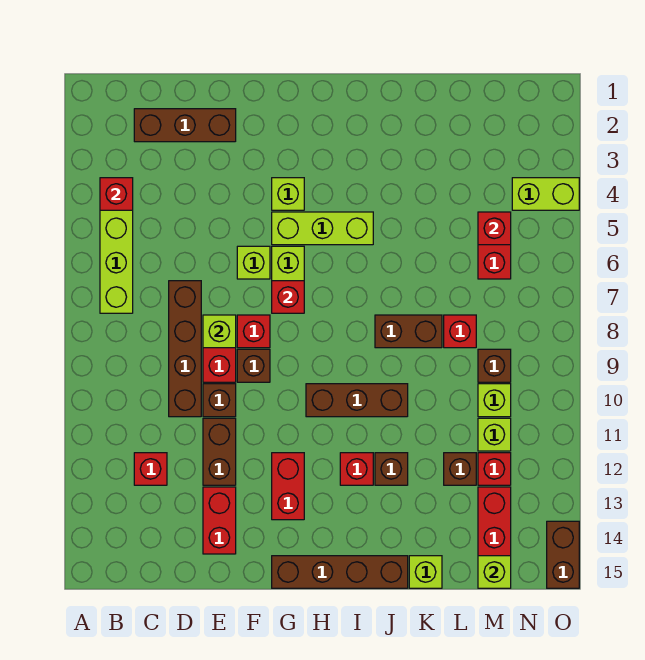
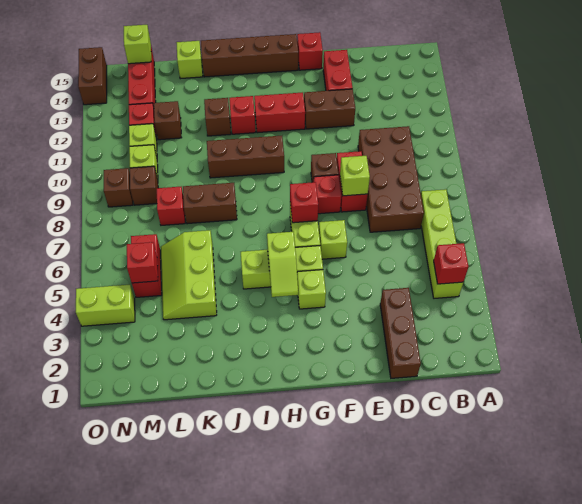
brown brick C2:E2 level 1 -> brown brick D1:D3 level 1
red brick C12 level 1 -> red brick F15 level 1
brown brick D7:D10 level 1 -> brown brick C7:D10 level 1
brown brick E10 level 1 -> brown brick N9 level 1
brown brick E11:E12 level 1 -> brown brick E12:F12 level 1
red brick G12:G13 level 1 -> red brick G12:H12 level 1
none -> lime slope H4:H5 level 2 top 5
none -> lime slope K4:L6 level 1 top K

